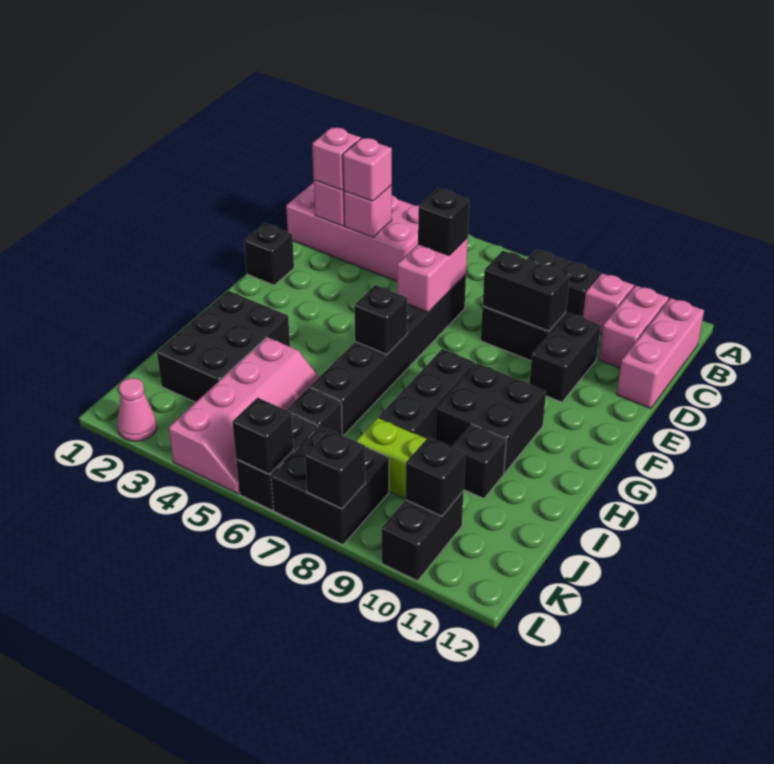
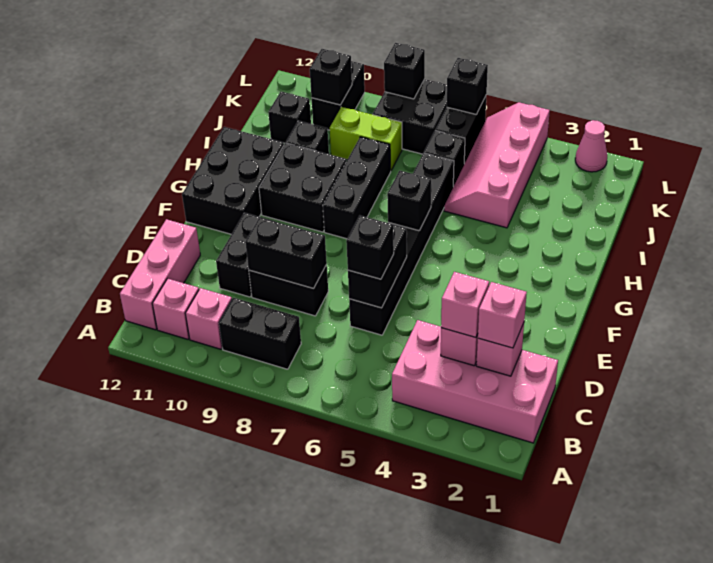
pink brick B11:C11 level 1 -> pink brick B11 level 1
pink brick D6:E6 level 2 -> black brick D6:E6 level 2
black brick E1 level 1 -> black brick J11 level 1
black brick H2:J3 level 1 -> black brick F11:H12 level 1

